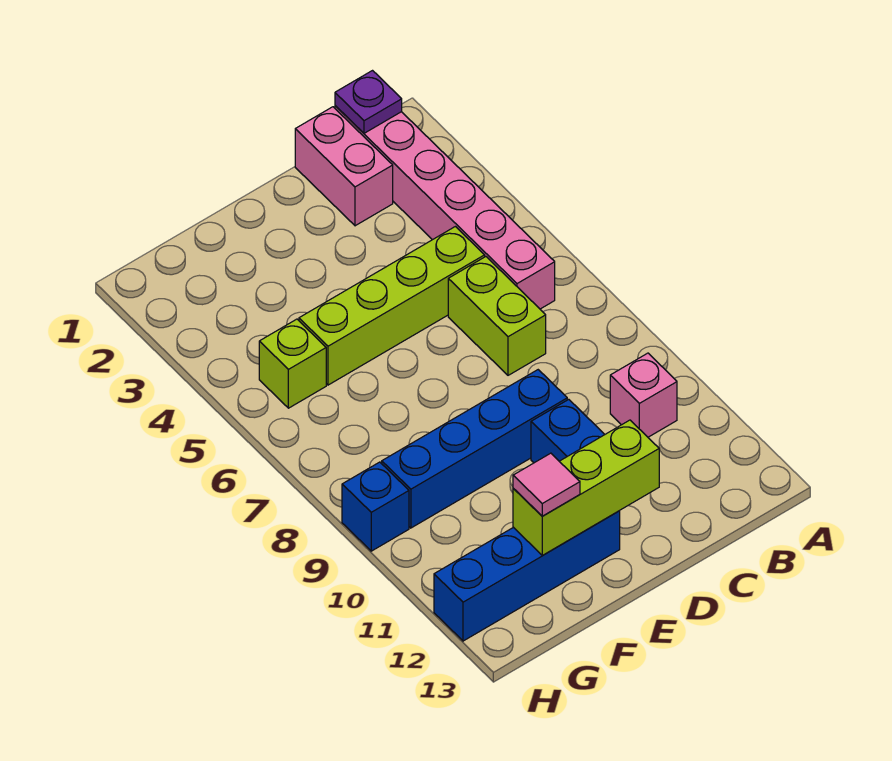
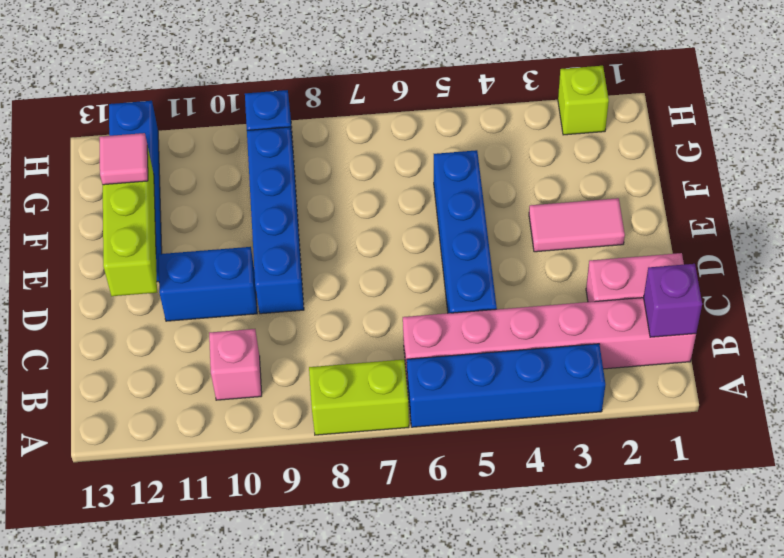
none -> blue brick A3:A6 level 1
purple plate B1 level 2 -> purple brick B1 level 2
lime brick C5:F5 level 1 -> blue brick C5:F5 level 1
lime brick C6:C7 level 1 -> lime brick A7:A8 level 1
none -> pink tile E2:E3 level 1
lime brick G5 level 1 -> lime brick H2 level 1

